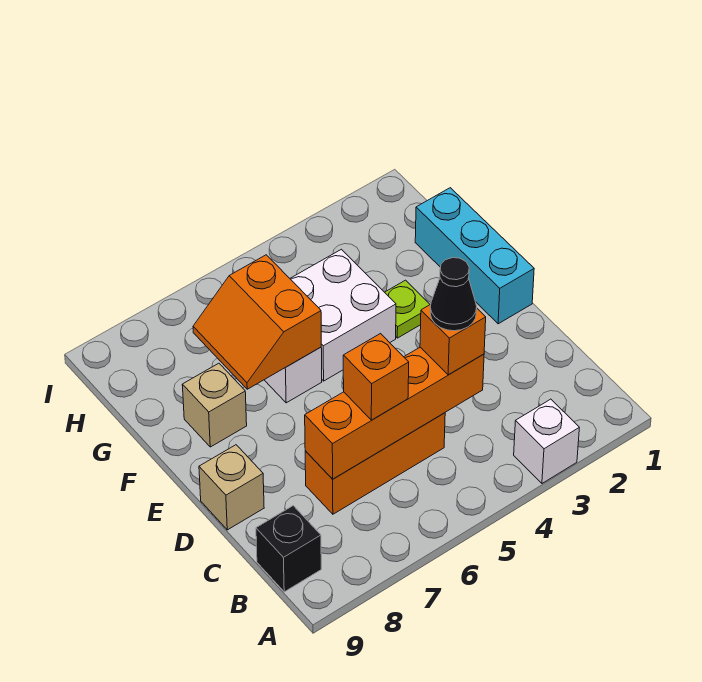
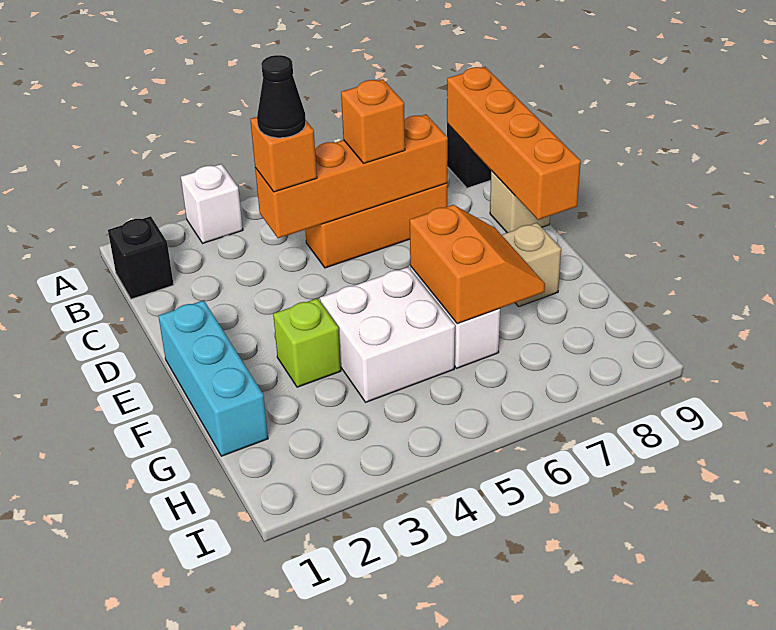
none -> black brick B1 level 1
none -> orange brick B9:E9 level 2
lime plate F3 level 1 -> lime brick F3 level 1

